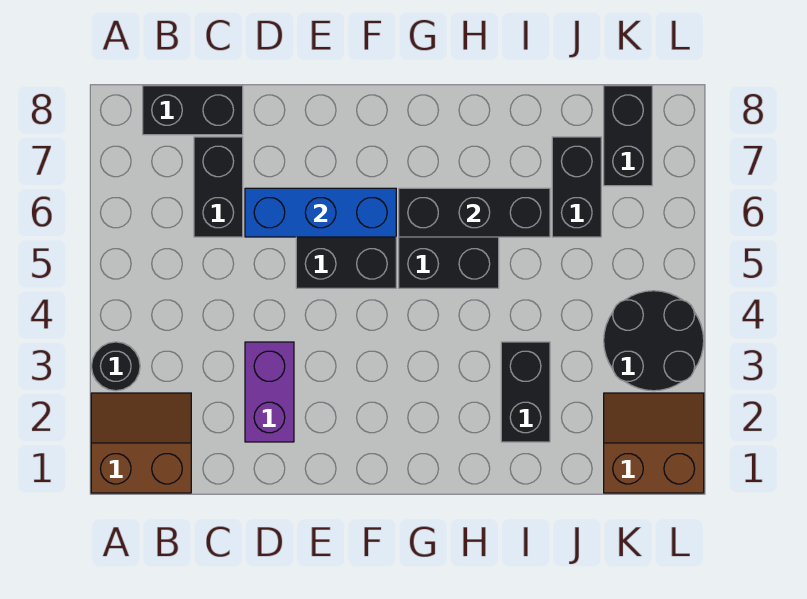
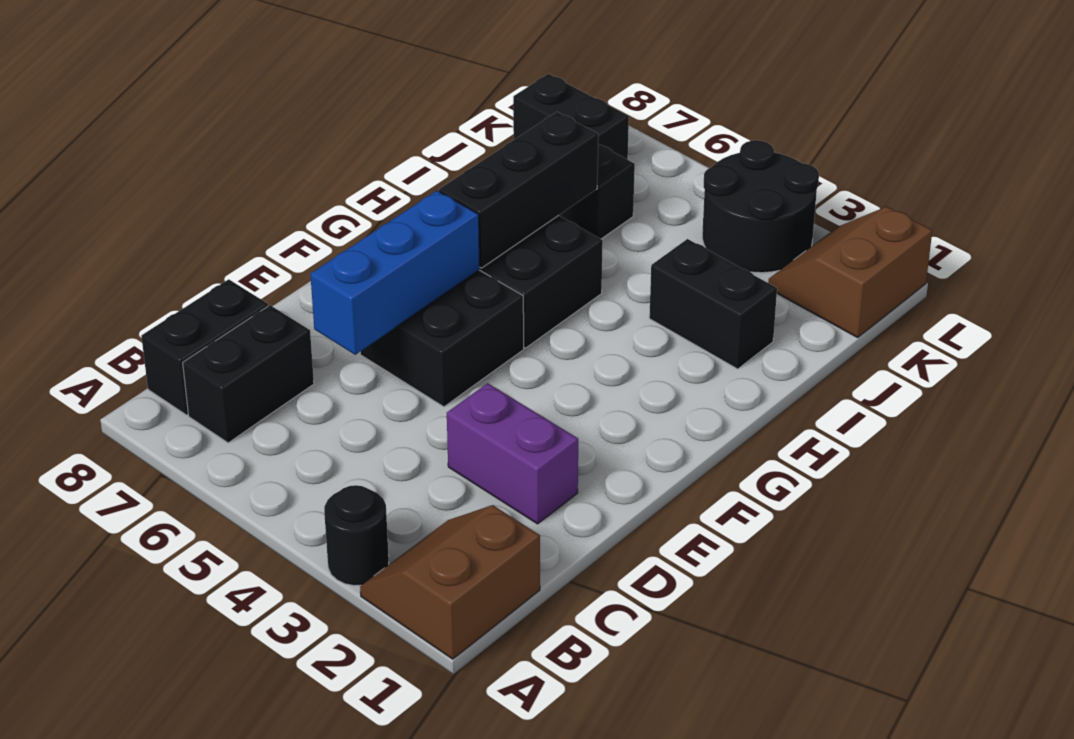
black brick C6:C7 level 1 -> black brick B7:C7 level 1

